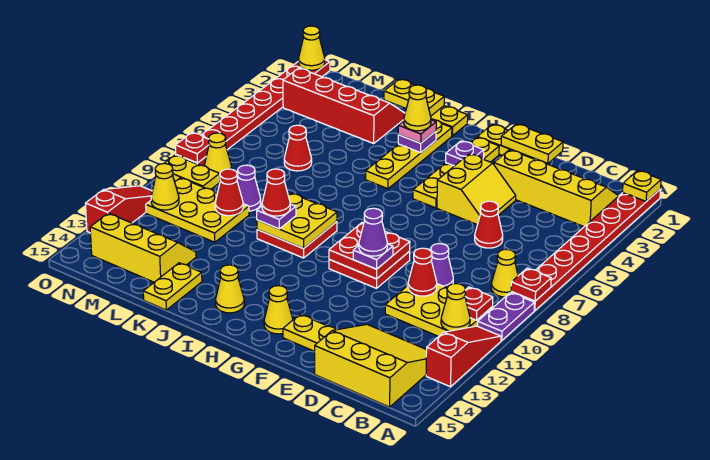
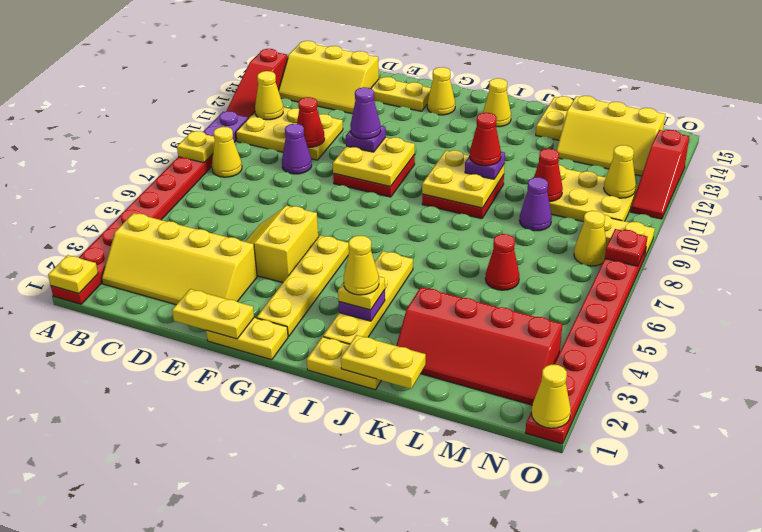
red plate A8 level 2 -> yellow plate A8 level 2
red plate B10 level 2 -> none
yellow slope B13:D15 level 1 top 15 -> yellow slope B13:D14 level 1 top 14
red cone D6 level 1 -> none
red plate F9:G10 level 2 -> yellow plate F9:G10 level 2
purple plate G3 level 2 -> none
pink plate I3 level 3 -> yellow plate I3 level 3

